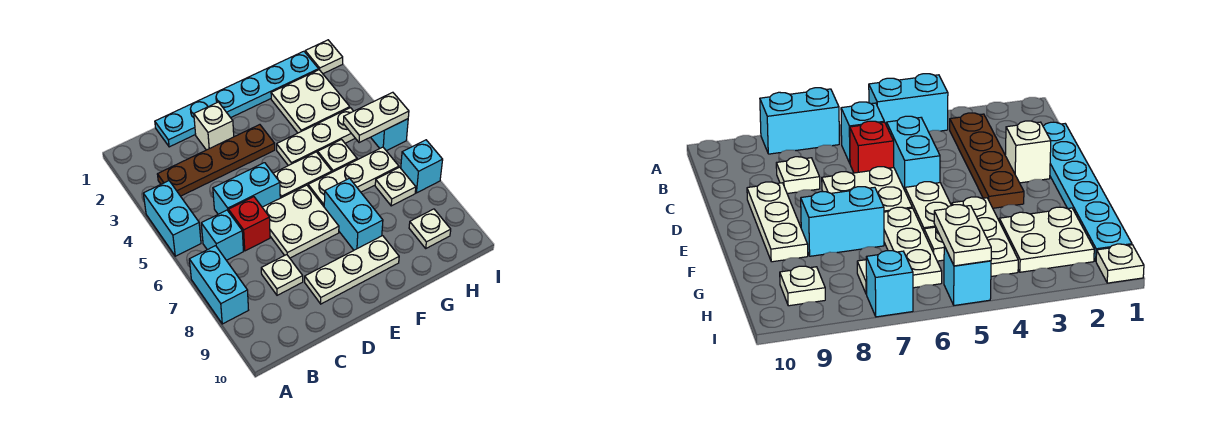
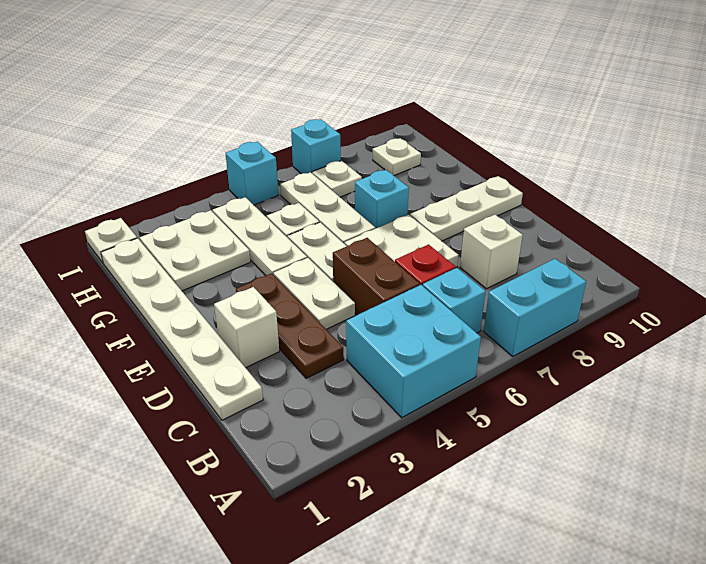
cyan brick A4:A5 level 1 -> cyan brick A4:B5 level 1
brown plate B3:E3 level 1 -> brown plate C3:E3 level 1
cyan plate C1:H1 level 1 -> white plate C1:H1 level 1
cyan brick C5:D5 level 1 -> brown brick C5:D5 level 1
white plate C8 level 1 -> white brick C8 level 1
white plate D9:F9 level 1 -> white plate E8:E10 level 1
cyan brick F7:F8 level 1 -> cyan brick F7 level 1
white plate H5:I5 level 2 -> white plate D4:E4 level 1

